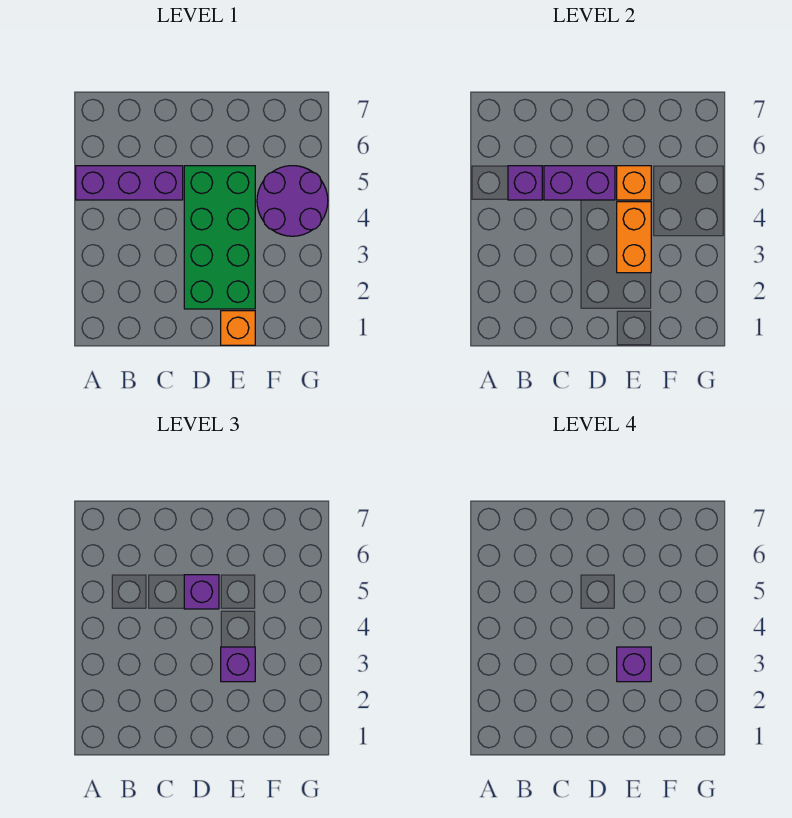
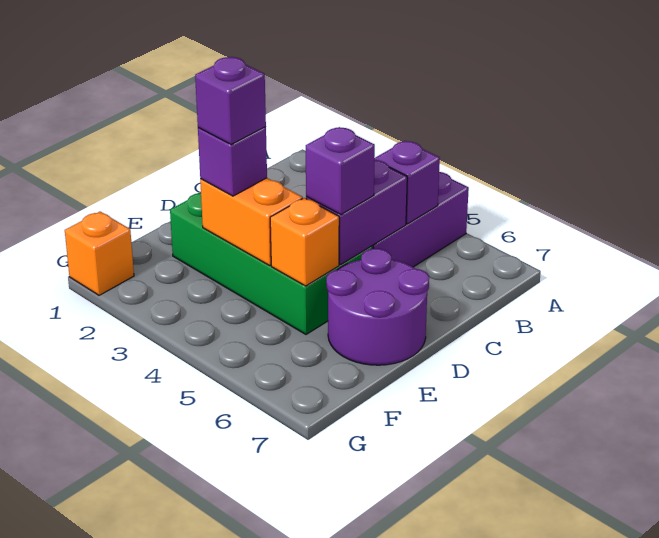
orange brick E1 level 1 -> orange brick G1 level 1
purple round brick F4:G5 level 1 -> purple round brick D6:E7 level 1

